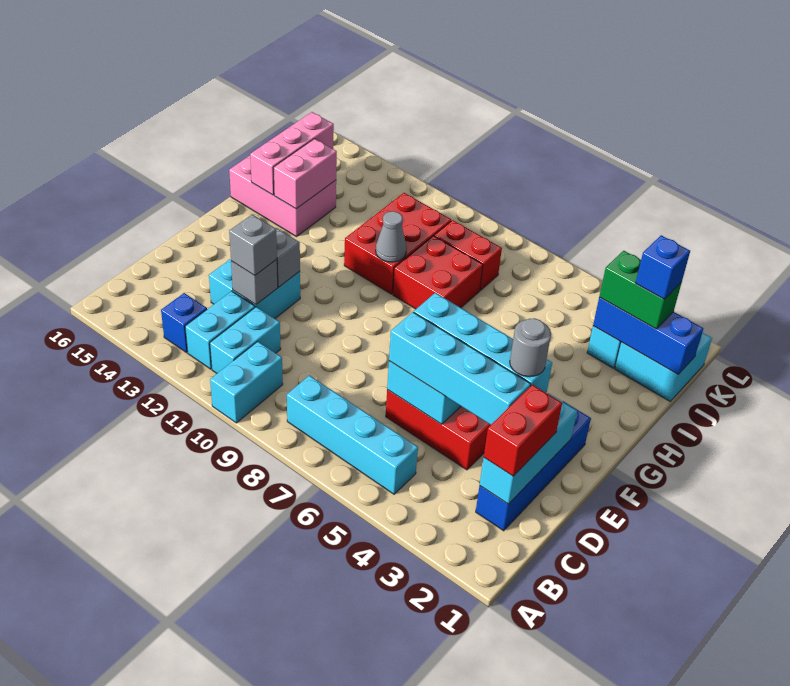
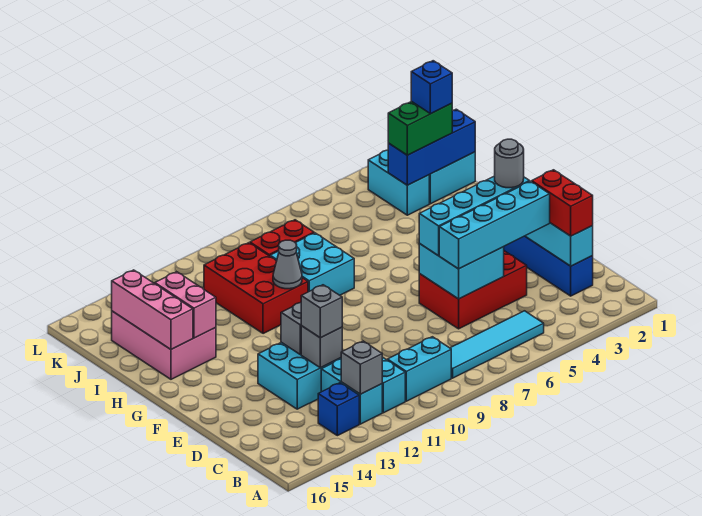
cyan brick A10:B10 level 1 -> cyan brick B9:B10 level 1
cyan brick B5:B8 level 1 -> cyan tile B5:B8 level 1
none -> grey brick B12 level 2
red brick H8:I9 level 1 -> cyan brick H8:I9 level 1
pink brick H14:I16 level 1 -> pink brick H14:J15 level 1

